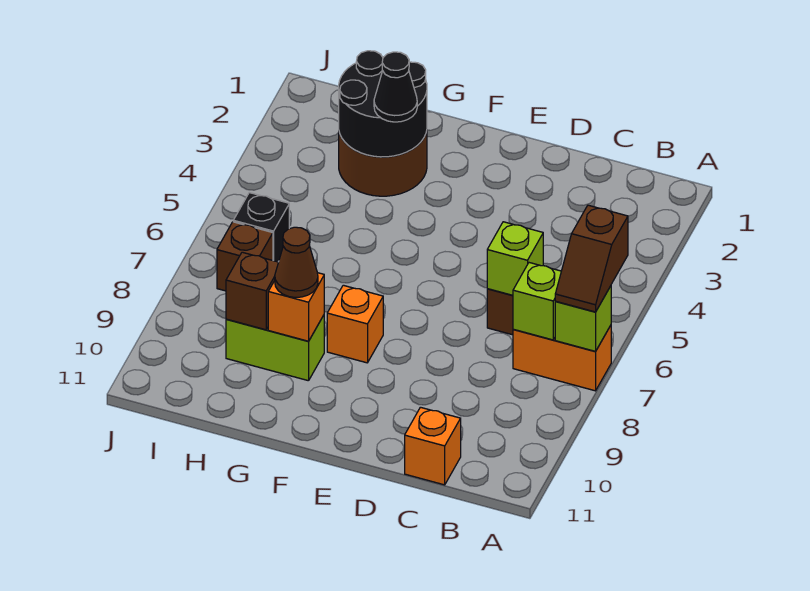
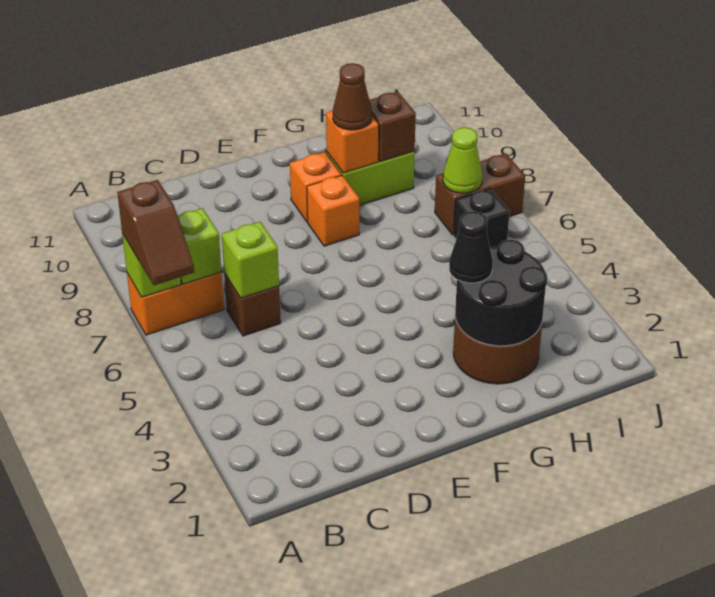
brown slope A6:A7 level 3 top 6 -> brown slope A6:A7 level 3 top 7
orange brick C11 level 1 -> orange brick F9 level 1
brown brick I7 level 1 -> brown brick I7:J7 level 1
none -> lime cone I7 level 2

